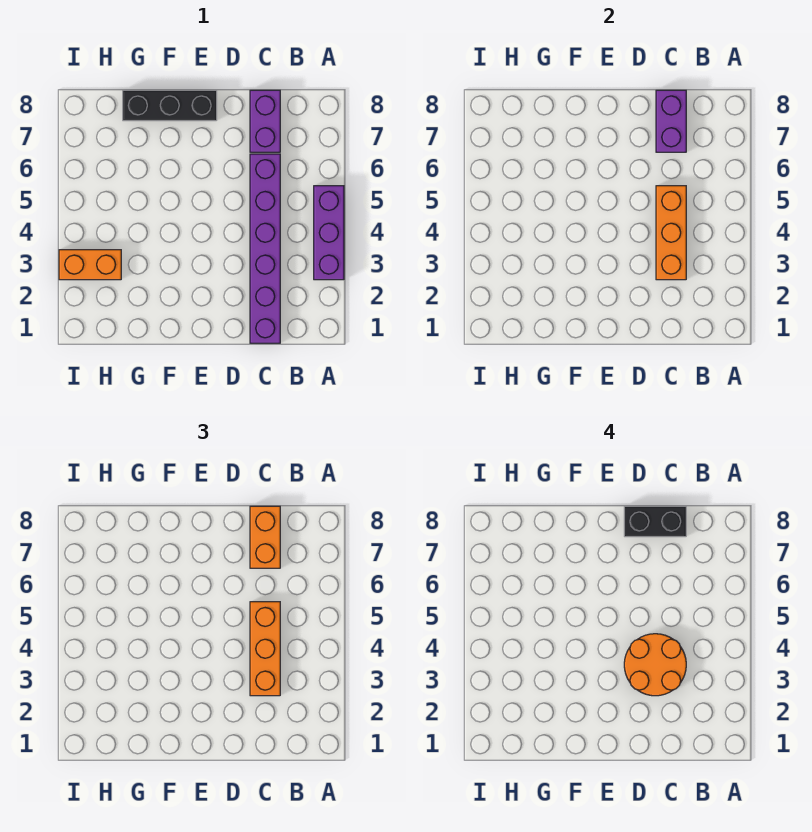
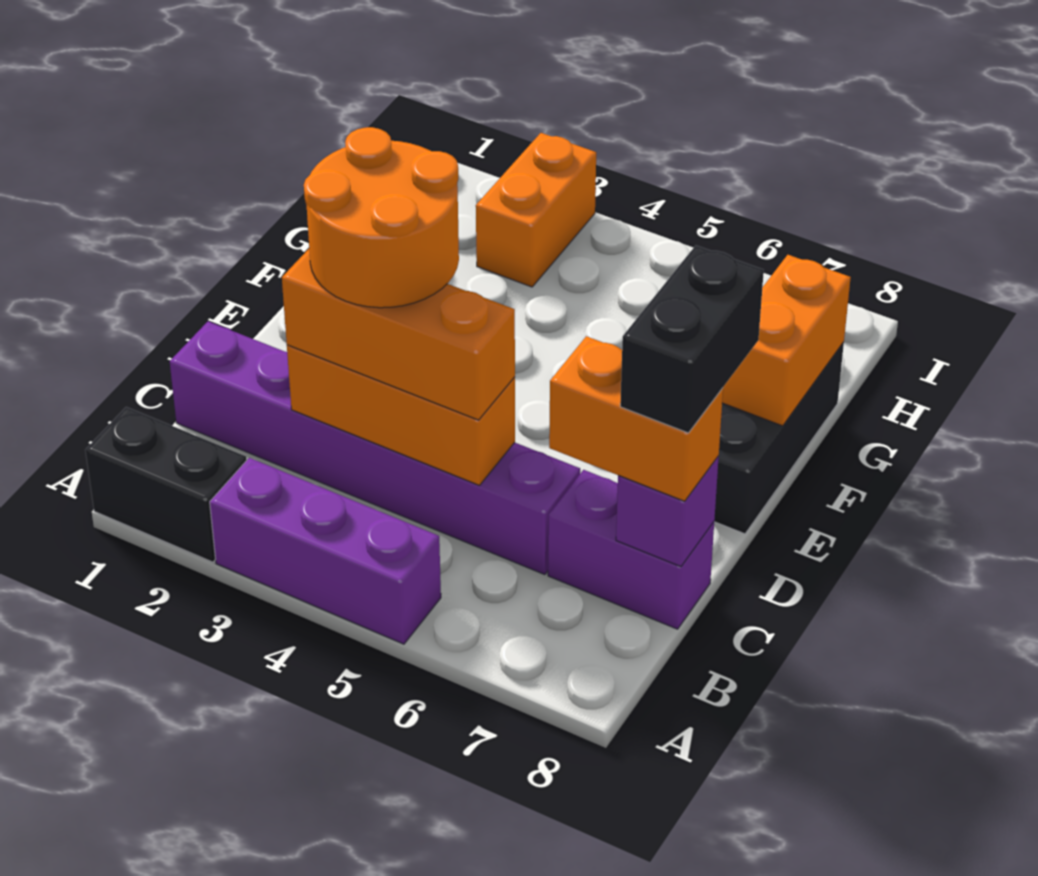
none -> black brick A1:A2 level 1
purple brick C7:C8 level 2 -> purple brick C8 level 2
none -> orange brick F8:G8 level 2

